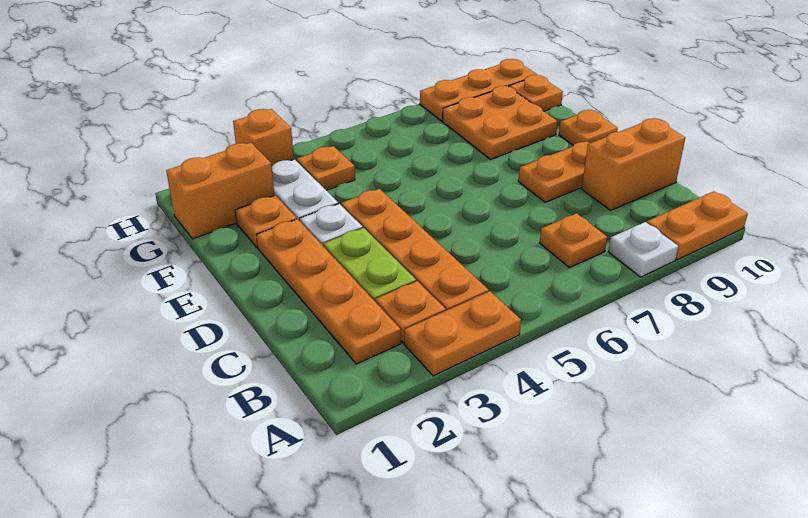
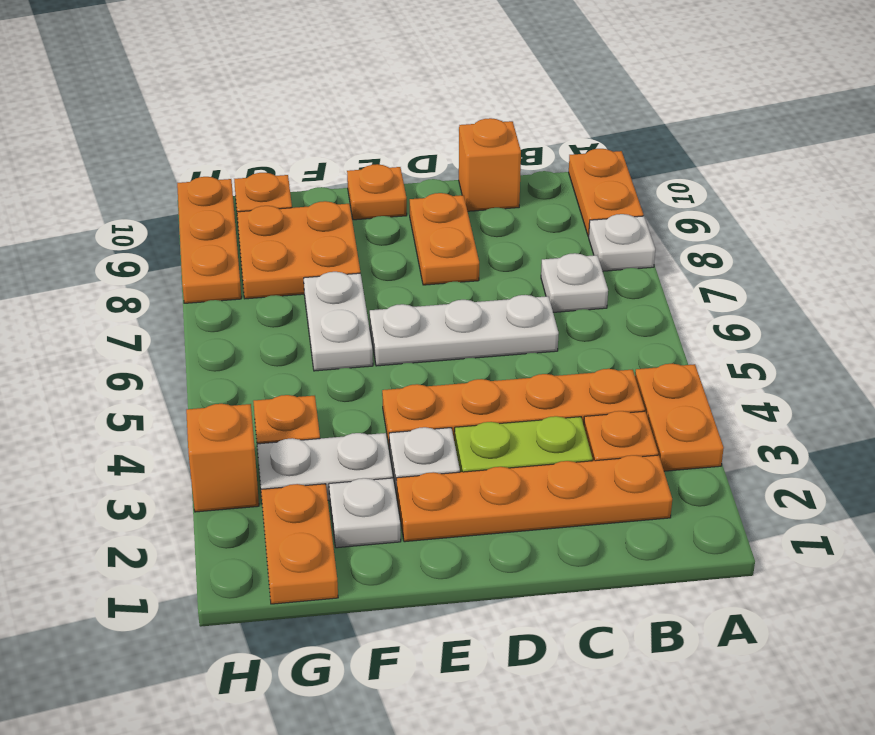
orange plate B7 level 1 -> white plate B7 level 1
none -> white plate C6:E6 level 1
orange brick C9:C10 level 1 -> orange brick C10 level 1
orange plate F2 level 1 -> white plate F2 level 1
none -> white plate F6:F7 level 1
orange brick G1:G2 level 1 -> orange plate G1:G2 level 1

